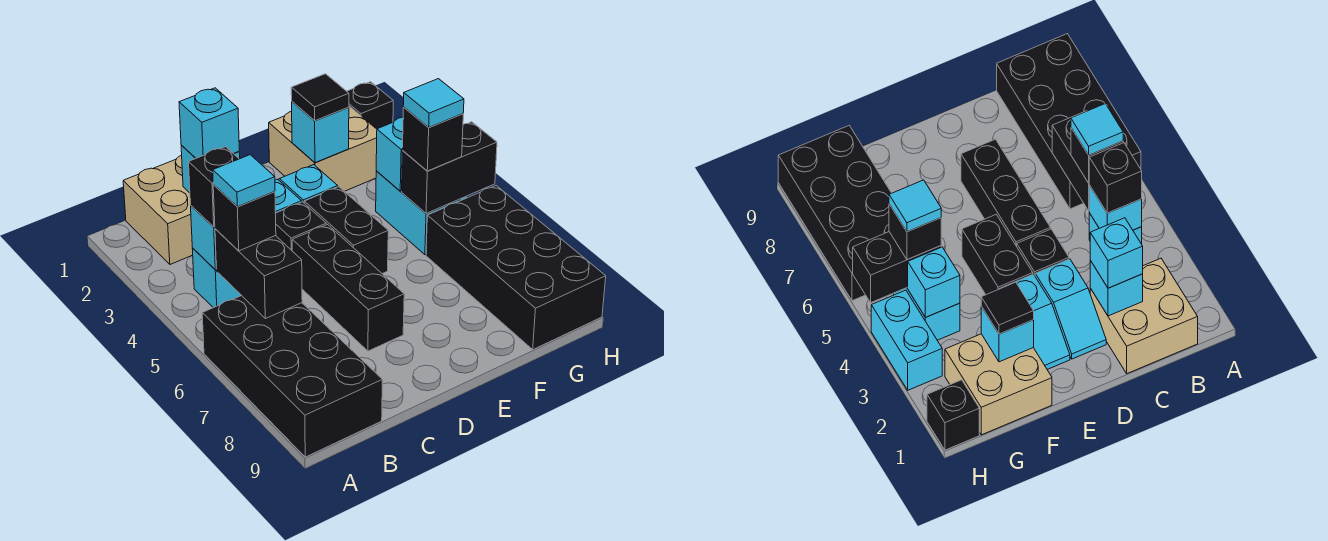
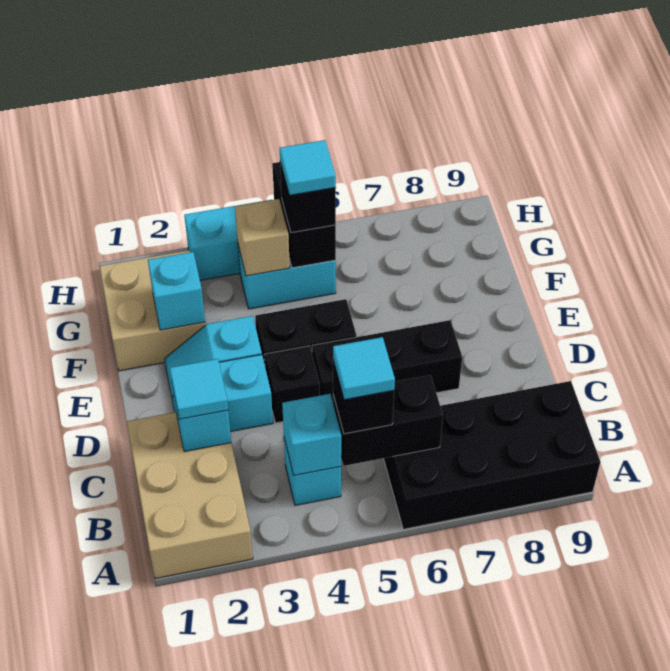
tan brick B1:C2 level 1 -> tan brick A1:C2 level 1
black brick B4 level 3 -> none
cyan brick C2 level 3 -> cyan tile C2 level 3
black tile F2 level 3 -> none
cyan brick G4 level 2 -> tan brick G4 level 2
black brick G6:H9 level 1 -> none
black brick H1 level 1 -> none

